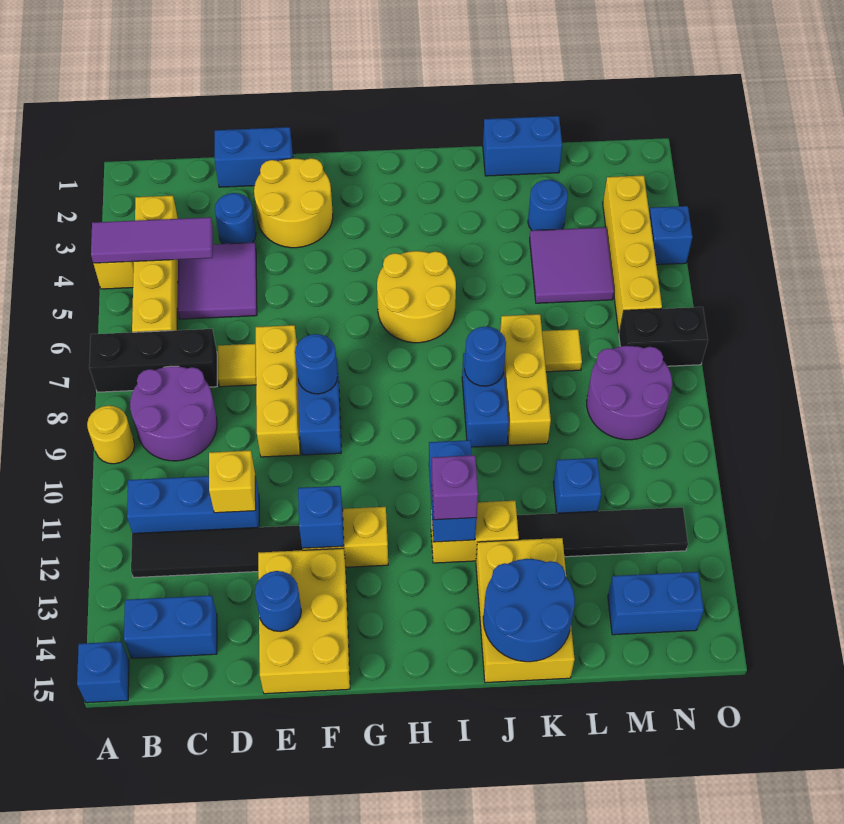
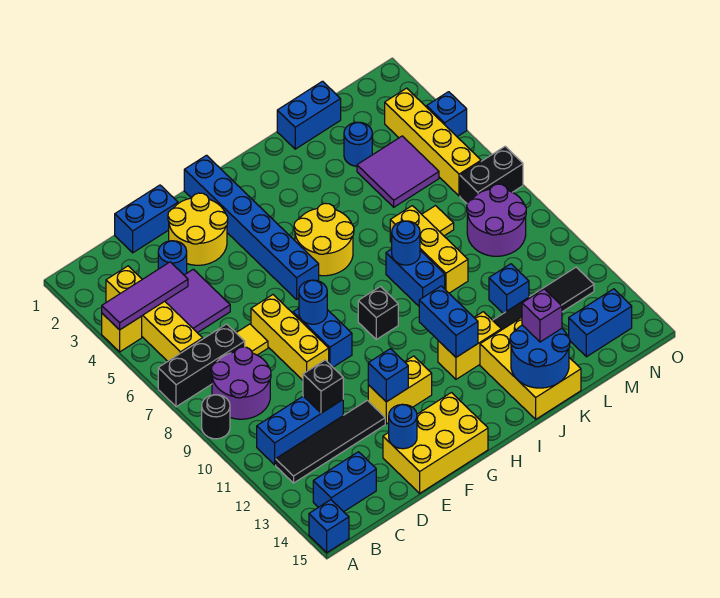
yellow round brick A9 level 1 -> black round brick A9 level 1
yellow brick D11 level 2 -> black brick D11 level 2
yellow brick E13:F15 level 1 -> yellow brick E14:G15 level 1
none -> blue brick G1:G6 level 1
none -> black brick H9 level 1
purple brick I12 level 3 -> purple brick K14 level 3

